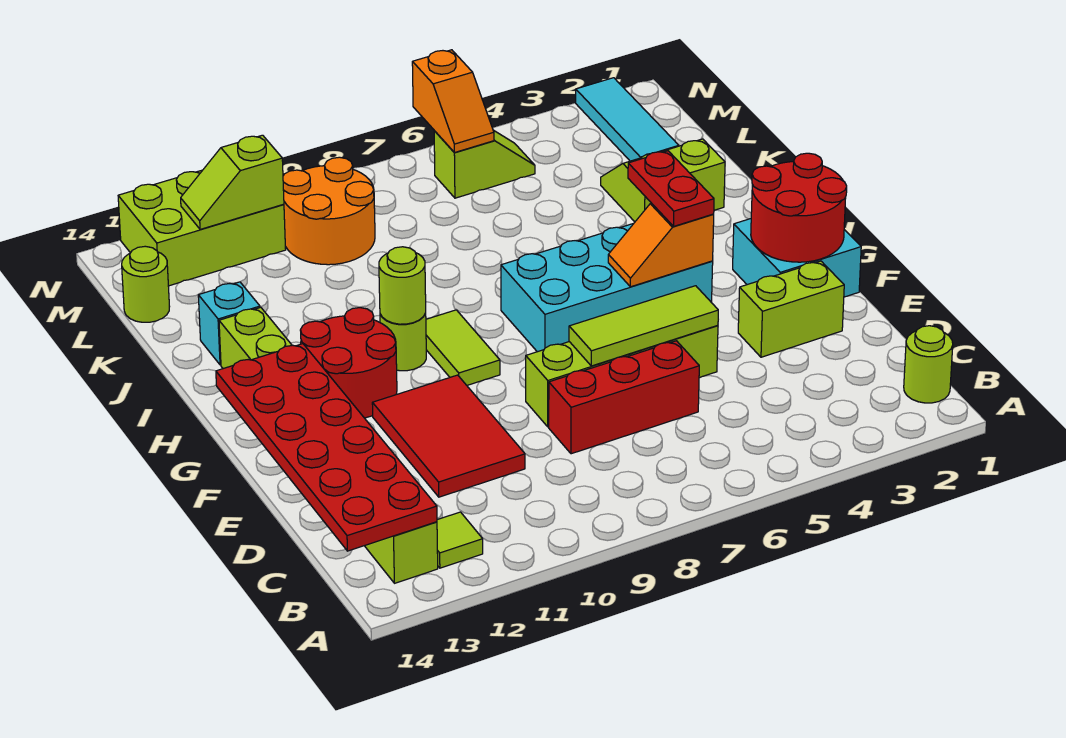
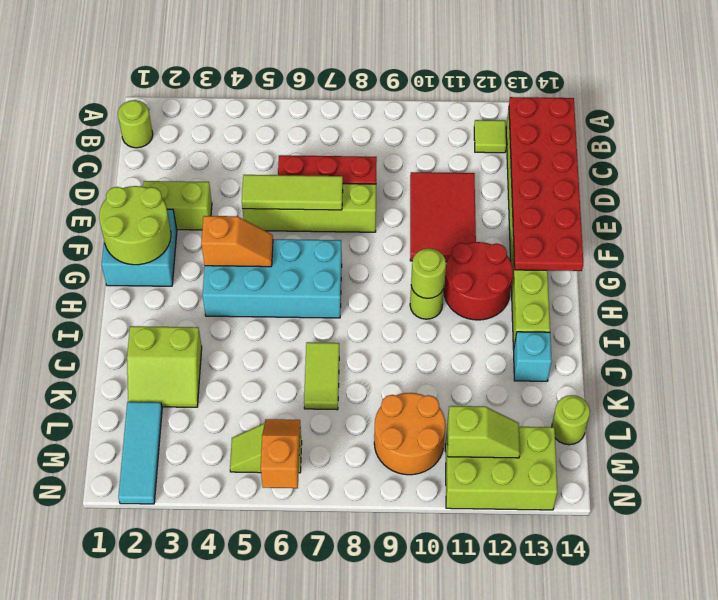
red round brick F1:G2 level 2 -> lime round brick F1:G2 level 2
red plate G4:H4 level 3 -> none
lime tile G9:H9 level 1 -> lime tile J7:K7 level 1

